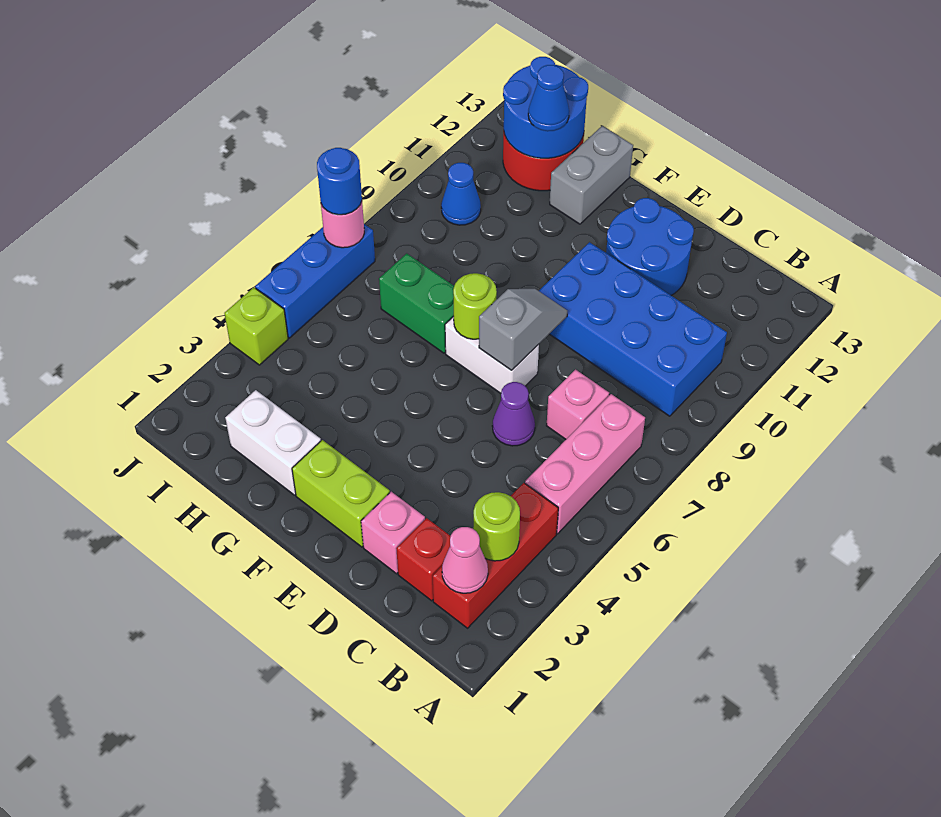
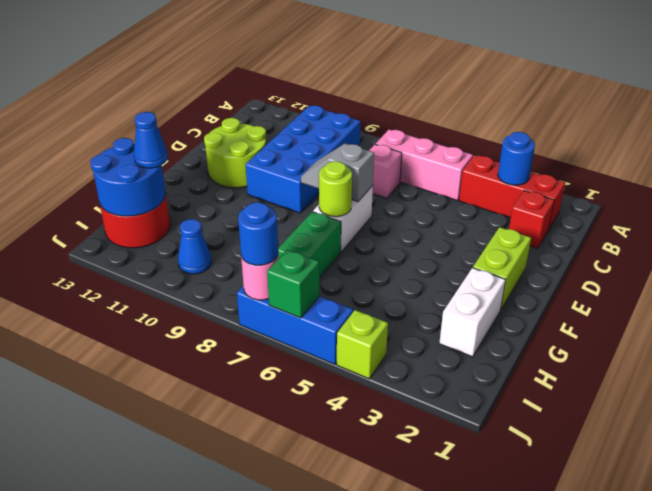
pink cone B2 level 2 -> none
lime round brick B3 level 2 -> blue round brick B3 level 2
pink brick D2 level 1 -> none
purple cone D6 level 1 -> none
blue round brick D11:E12 level 1 -> lime round brick D11:E12 level 1
grey brick G12:G13 level 1 -> none
none -> green brick J6 level 2

